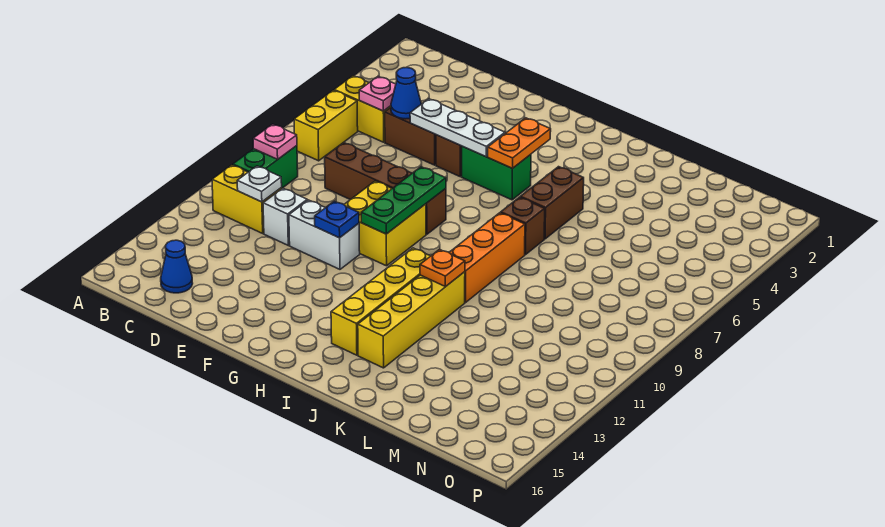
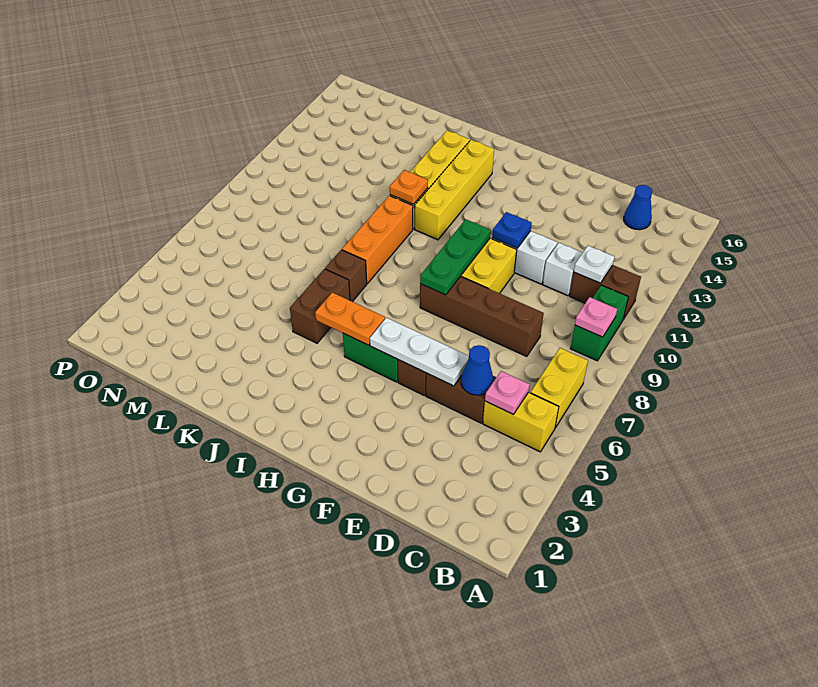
yellow brick B11:C11 level 1 -> brown brick B11:C11 level 1
orange plate H4:H5 level 2 -> orange plate H5:I5 level 2

